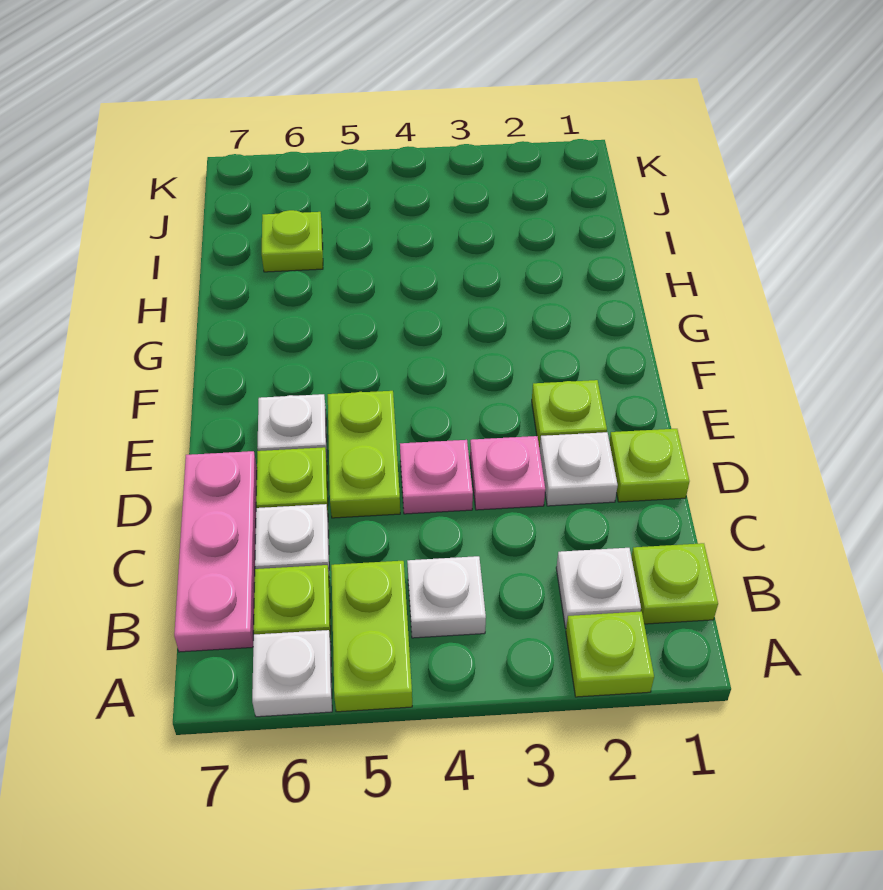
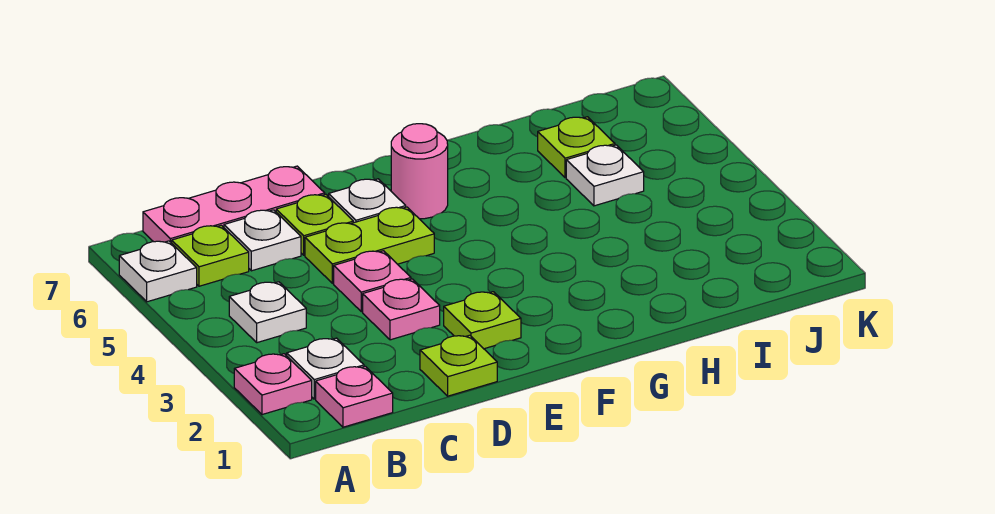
lime plate A2 level 1 -> pink plate A2 level 1
lime plate A5:B5 level 1 -> none
lime plate B1 level 1 -> pink plate B1 level 1
white plate D2 level 1 -> white plate I5 level 1
none -> pink round brick F6 level 1

